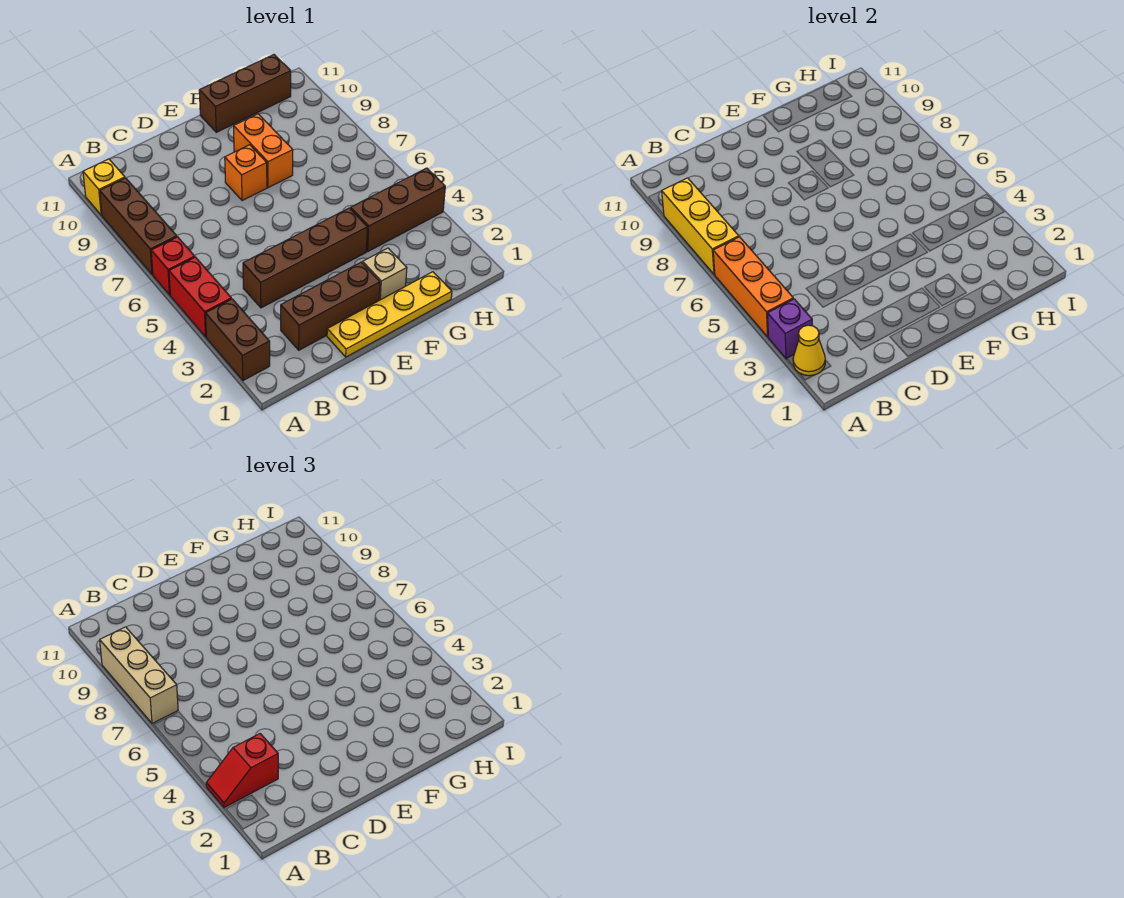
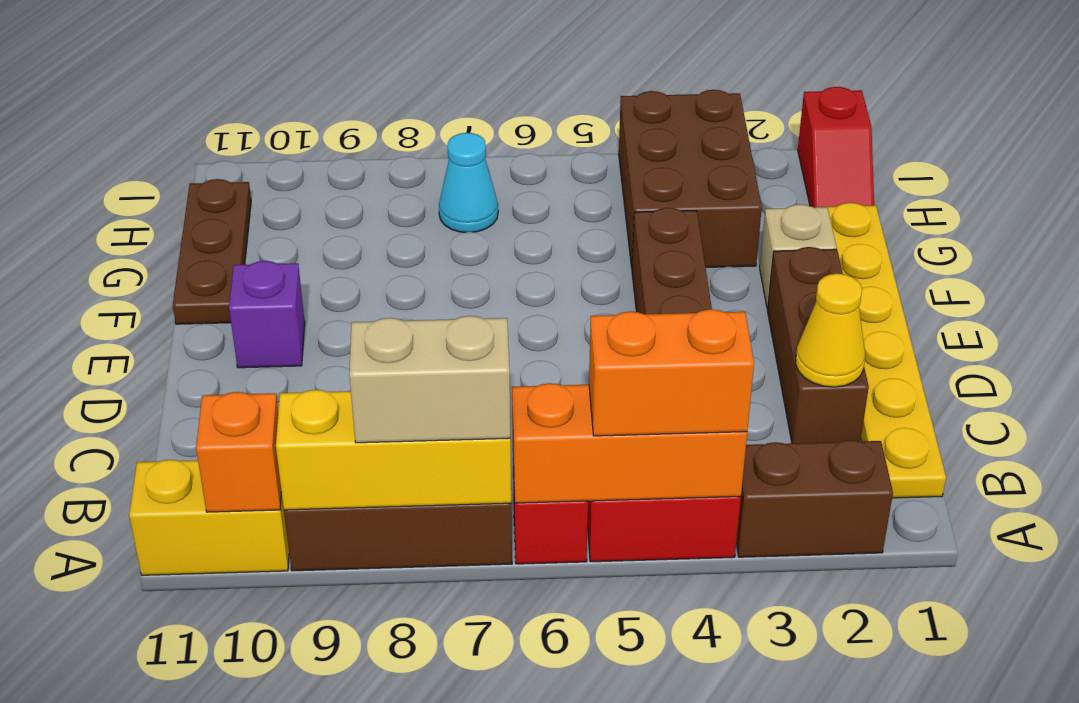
yellow cone A2 level 2 -> yellow cone C2 level 2
purple brick A3 level 2 -> purple brick E10 level 1
red slope A3:B3 level 3 top B -> red slope H1:I1 level 1 top I
tan brick A7:A9 level 3 -> tan brick A7:A8 level 3
yellow brick A10 level 1 -> yellow brick A10:A11 level 1
yellow plate D1:G1 level 1 -> yellow plate B1:G1 level 1
orange brick E8 level 1 -> orange brick A10 level 2
orange brick F8:F9 level 1 -> orange brick A4:A5 level 3
brown brick F11:H11 level 1 -> brown plate F11:H11 level 1
brown brick G4:I4 level 1 -> brown brick G3:I4 level 1
none -> cyan cone H7 level 1

